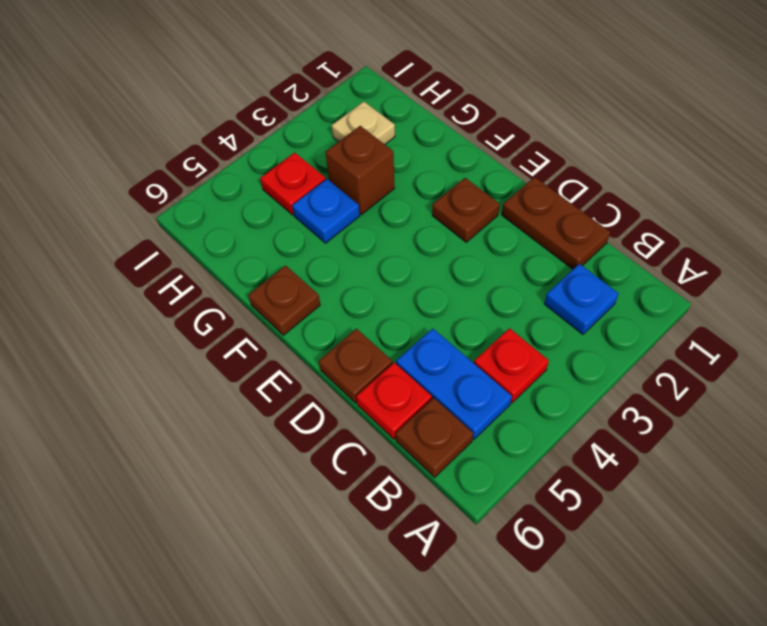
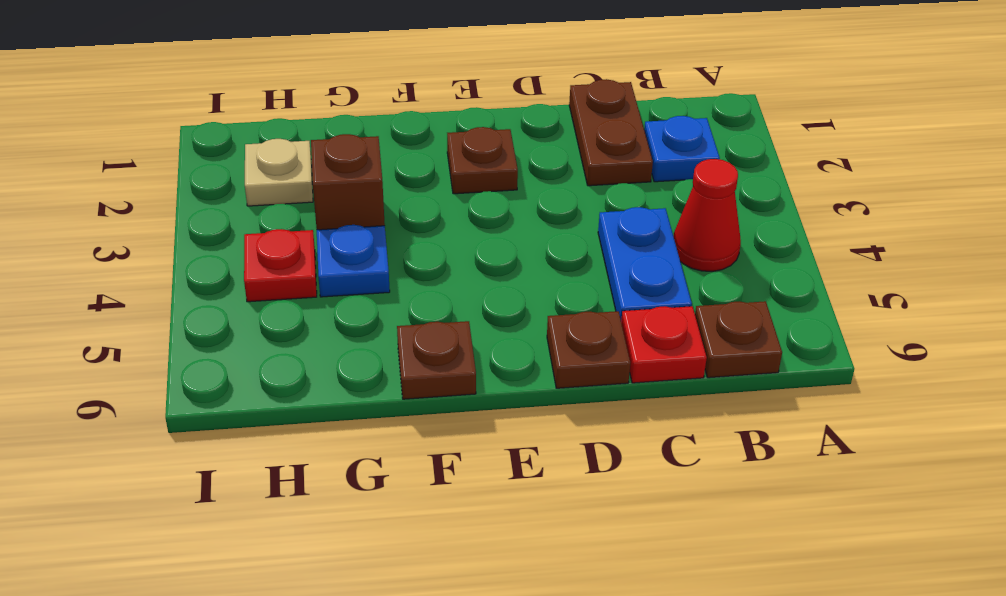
red plate B4 level 1 -> red cone B4 level 1
blue plate B5:C5 level 1 -> blue plate C4:C5 level 1
brown plate C1:D1 level 1 -> brown plate C1:C2 level 1

